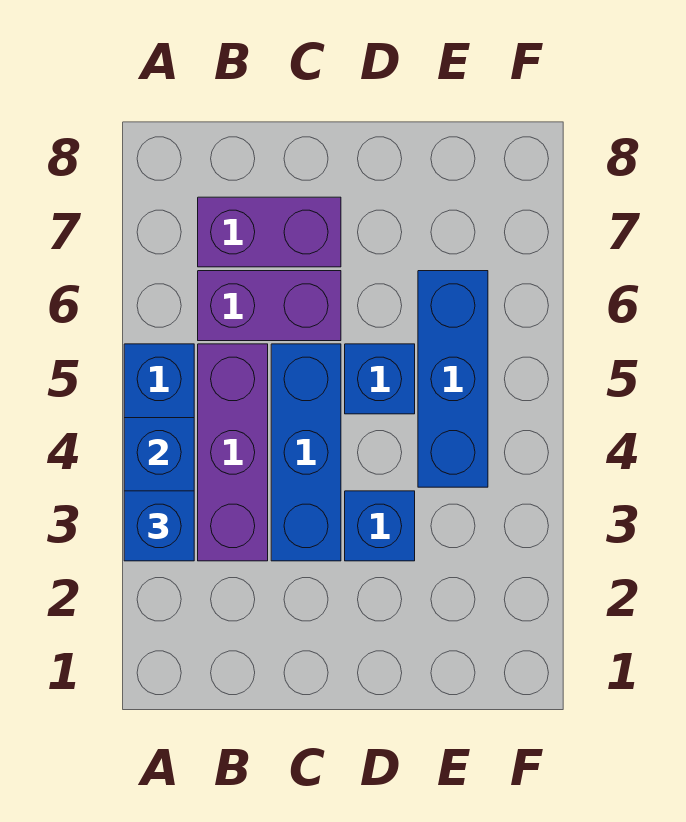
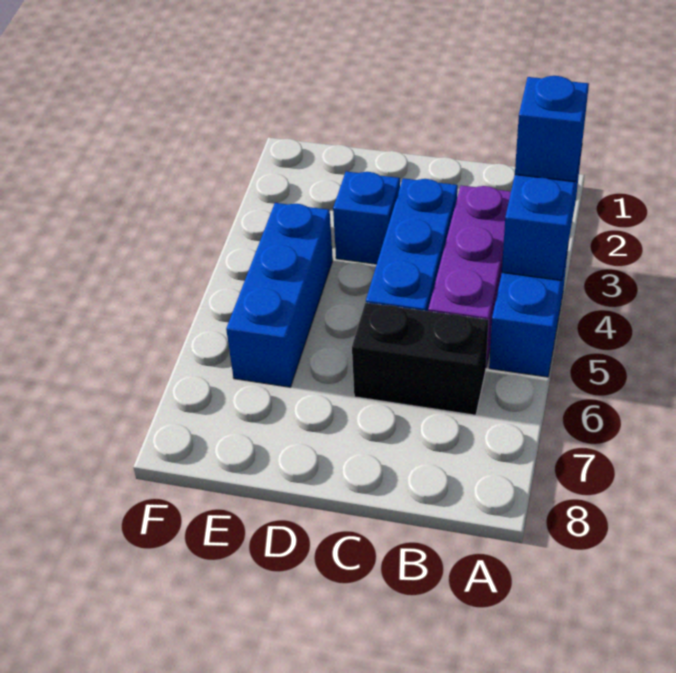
purple brick B6:C6 level 1 -> black brick B6:C6 level 1
purple brick B7:C7 level 1 -> none
blue brick D5 level 1 -> none

